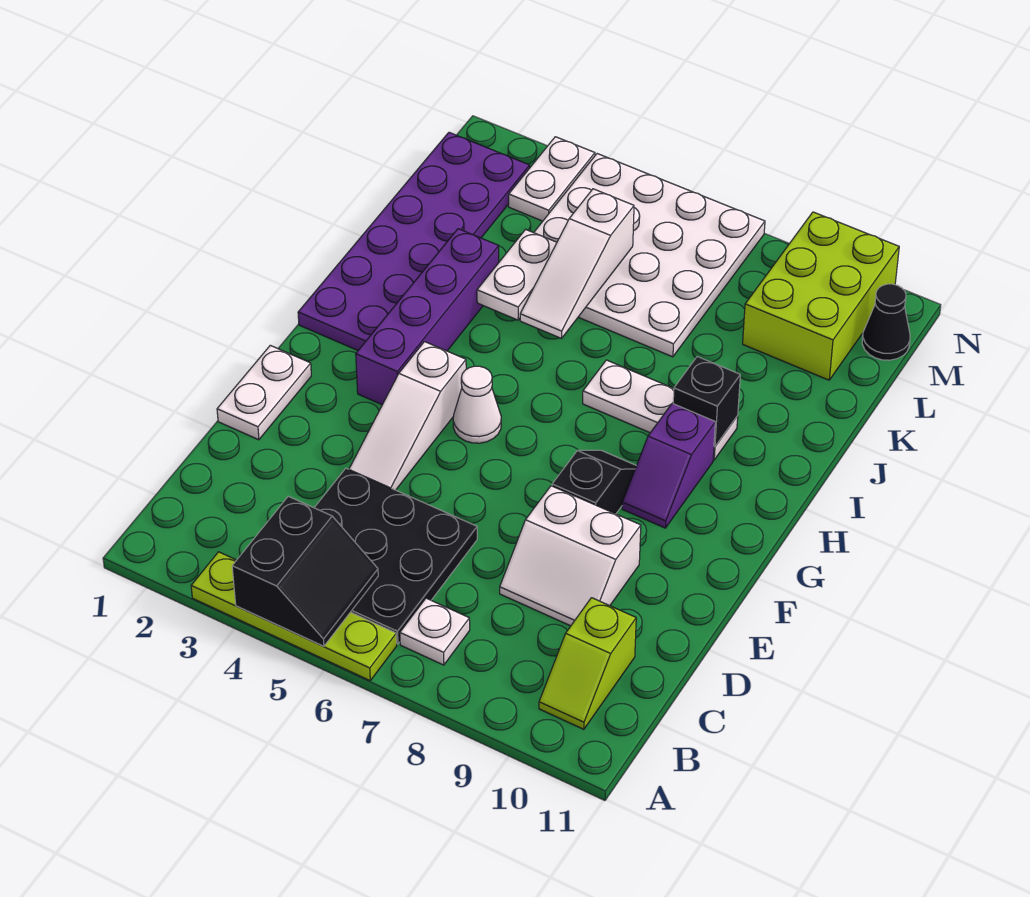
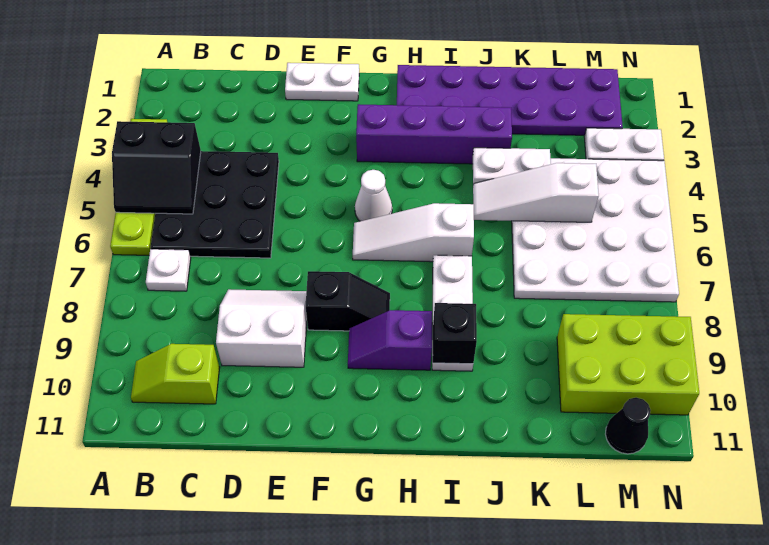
white slope D8:E9 level 1 top E -> white slope D8:E9 level 1 top 9
white slope E4:G4 level 1 top G -> white slope G6:I6 level 1 top I

